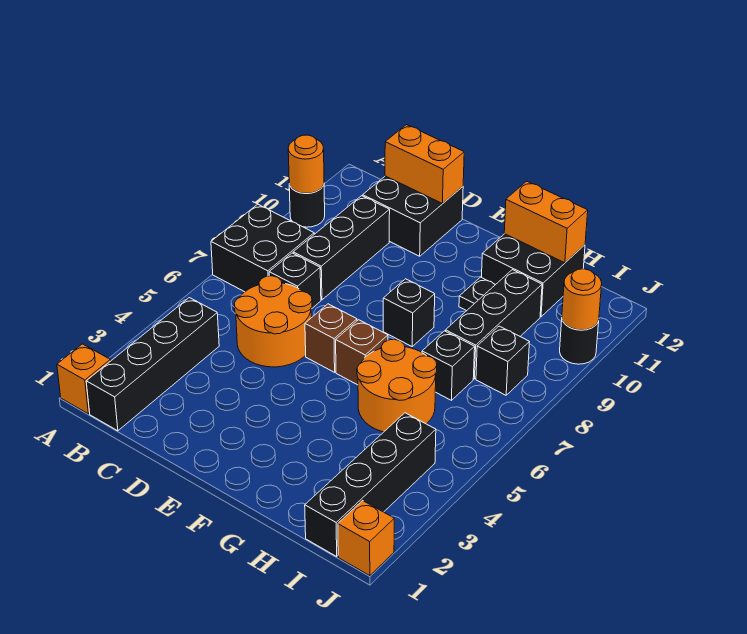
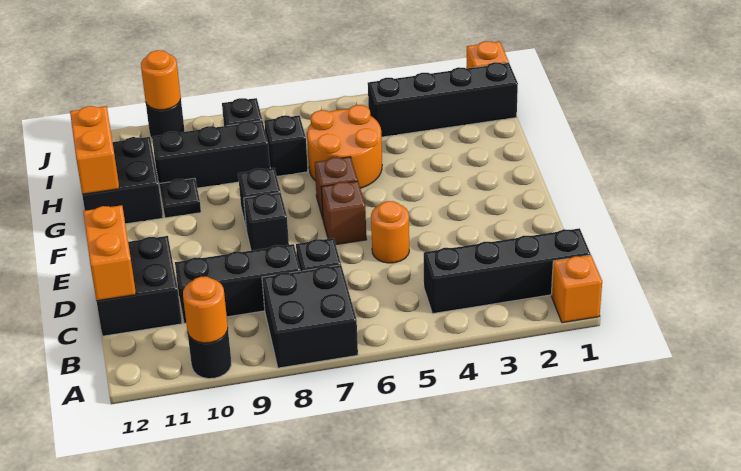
orange round brick C5:D6 level 1 -> orange round brick D5 level 1
none -> black brick E8 level 1

